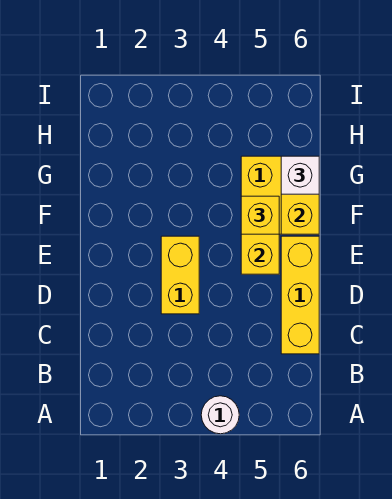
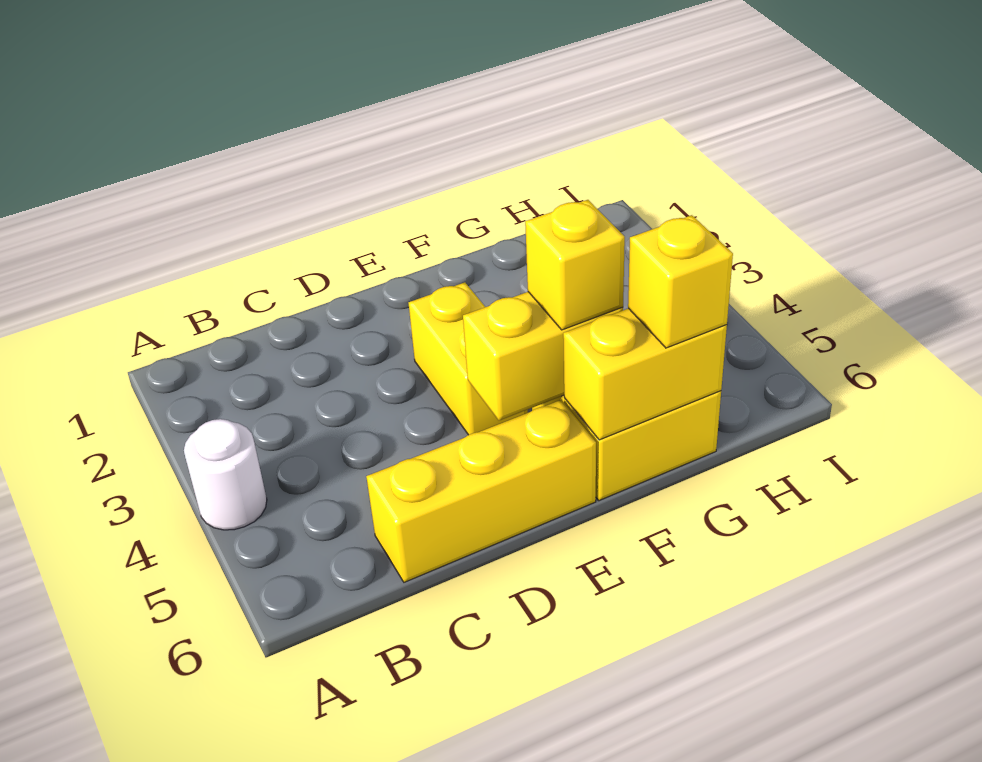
yellow brick D3:E3 level 1 -> yellow brick E3:E4 level 1
white brick G6 level 3 -> yellow brick G6 level 3

